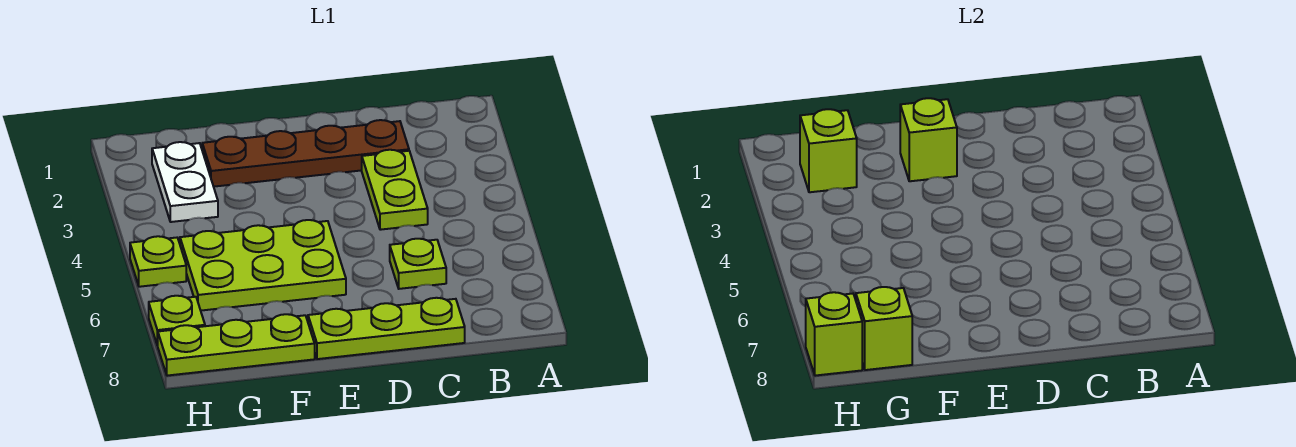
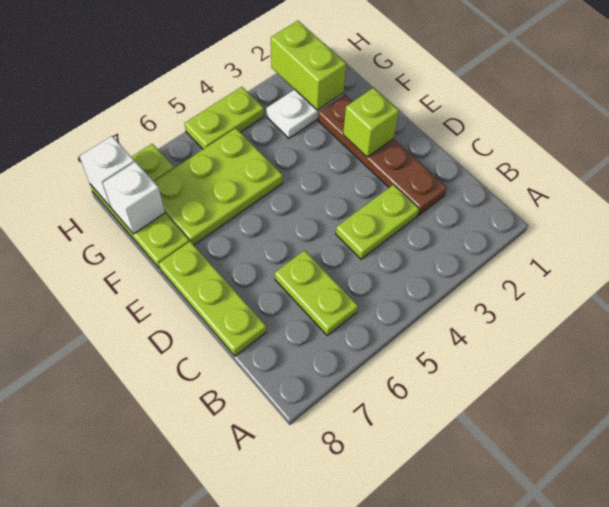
lime plate C6 level 1 -> lime plate B6:C6 level 1
lime plate E5:G6 level 1 -> lime plate F5:G7 level 1
lime brick G2 level 2 -> lime brick G2:H2 level 2
lime brick G8 level 2 -> white brick G8 level 2
lime plate H5 level 1 -> lime plate H4:H5 level 1
lime brick H8 level 2 -> white brick H8 level 2

